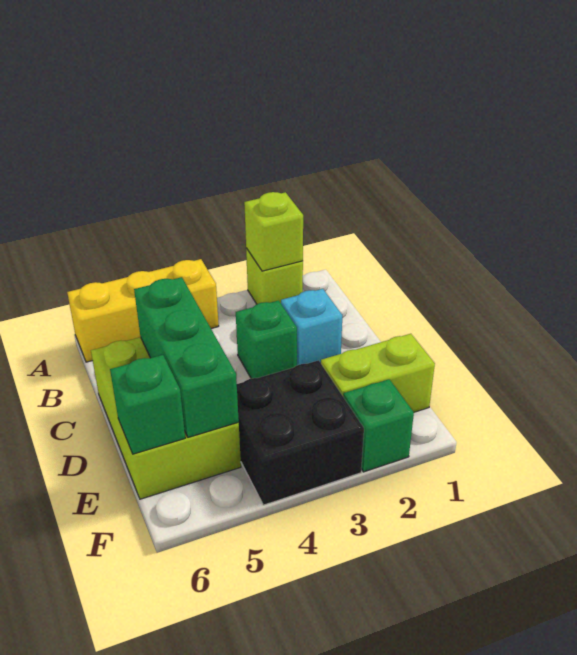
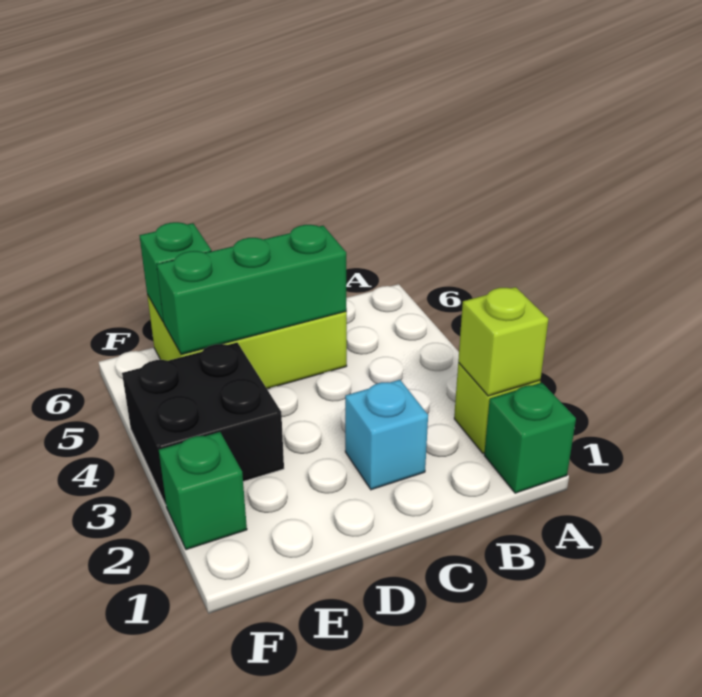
yellow brick A4:A6 level 1 -> none
green brick C3 level 1 -> green brick A1 level 1
lime brick E1:E2 level 1 -> none

